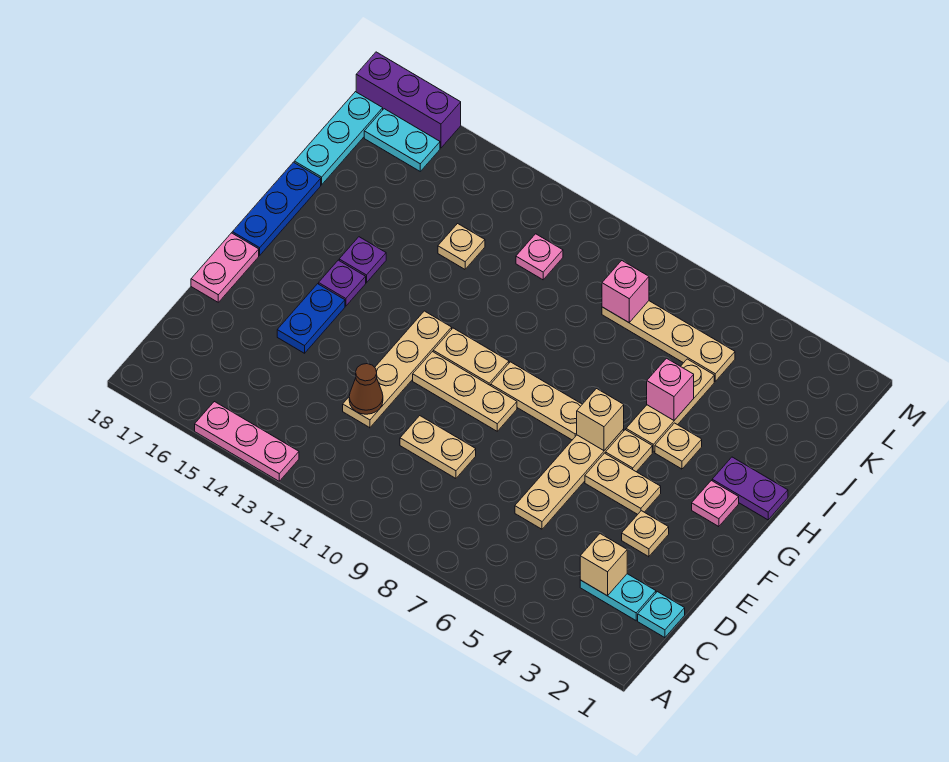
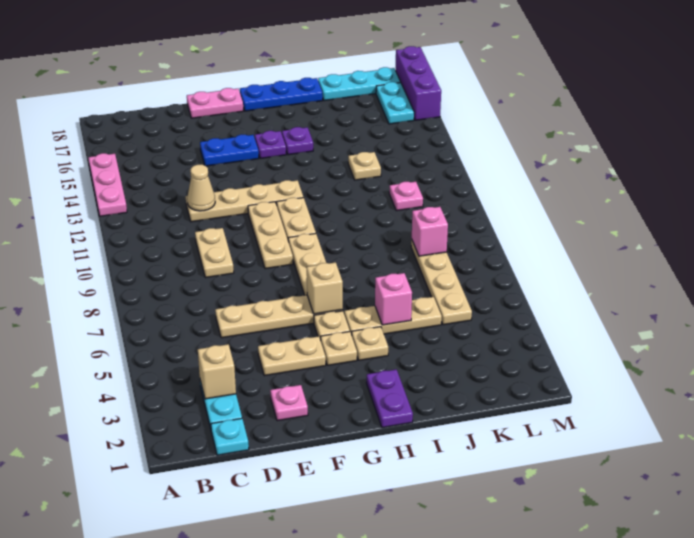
brown cone D12 level 2 -> tan cone D12 level 2
tan plate E3 level 1 -> tan plate G4 level 1
tan plate F4:F5 level 1 -> tan plate E4:F4 level 1
pink plate G2 level 1 -> pink plate E2 level 1

